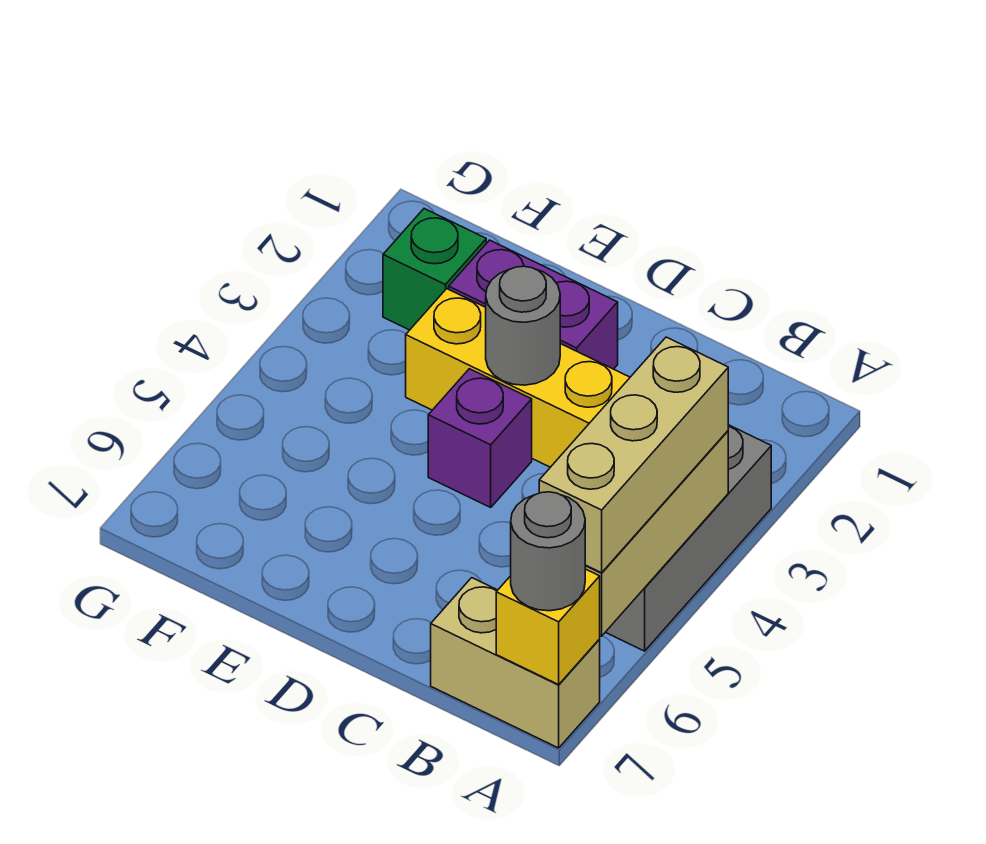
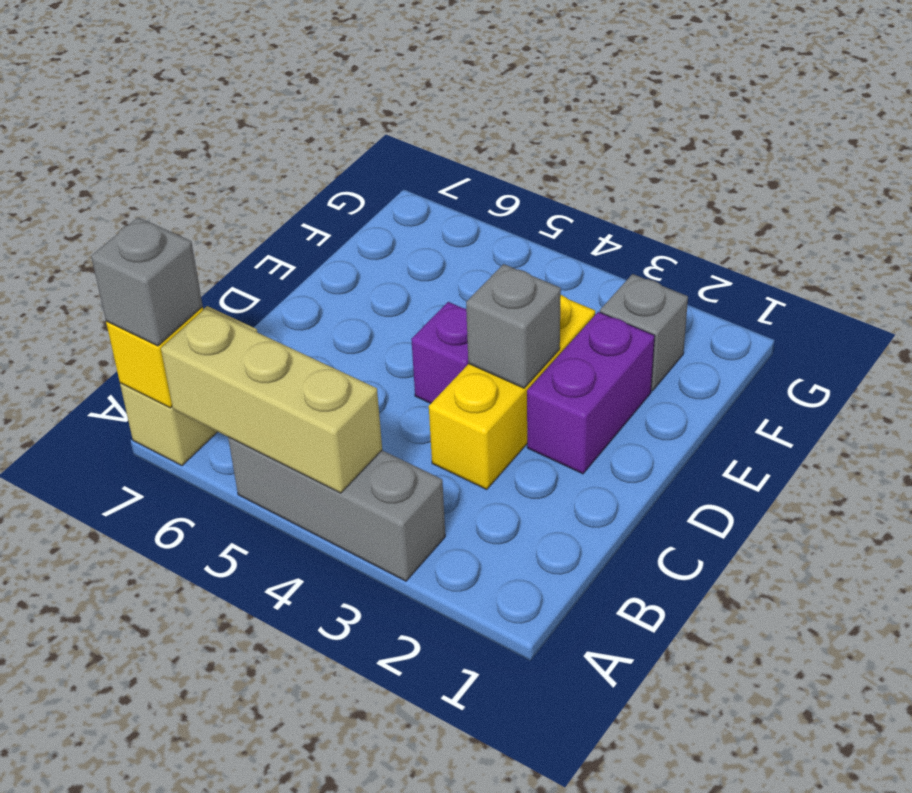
tan brick A4:A6 level 3 -> none
grey round brick A7 level 3 -> grey brick A7 level 3
grey round brick D3 level 2 -> grey brick D3 level 2
green brick F2 level 1 -> grey brick F2 level 1

